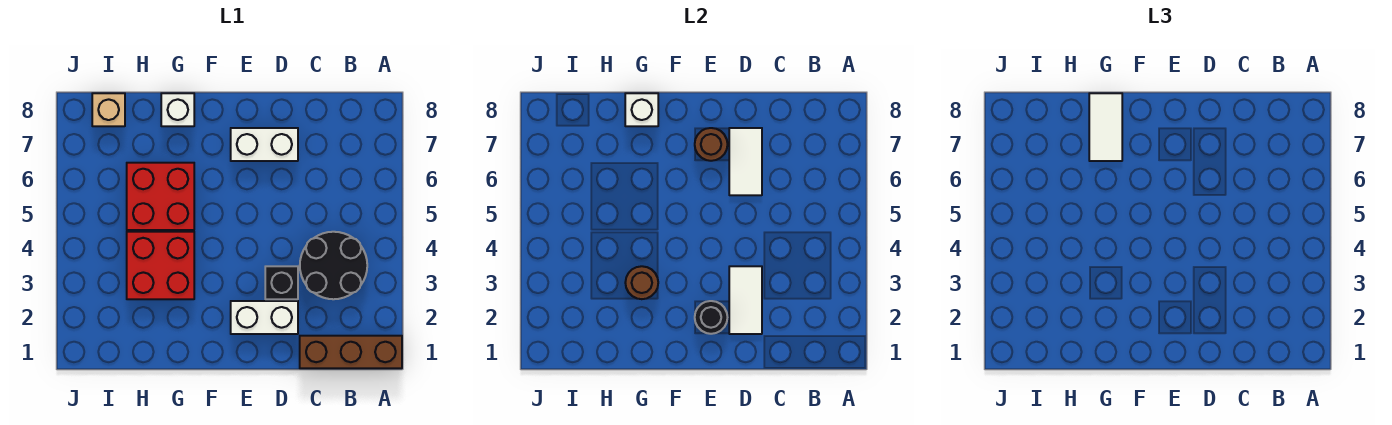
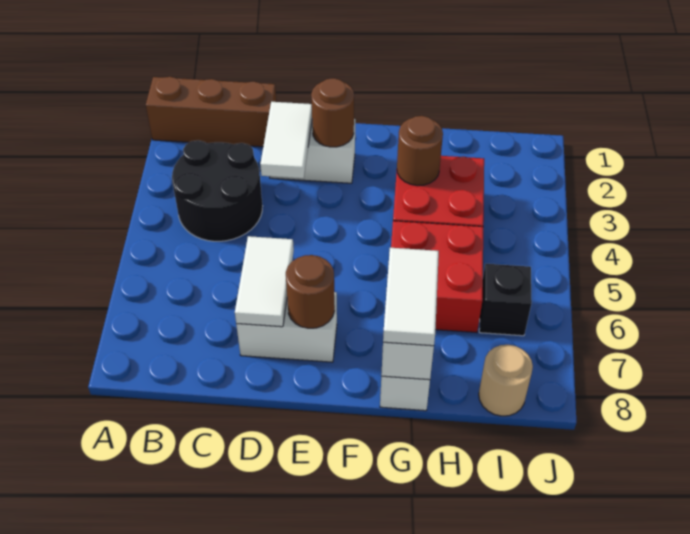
black brick D3 level 1 -> black brick I6 level 1
black round brick E2 level 2 -> brown round brick E2 level 2
tan brick I8 level 1 -> tan round brick I8 level 1

